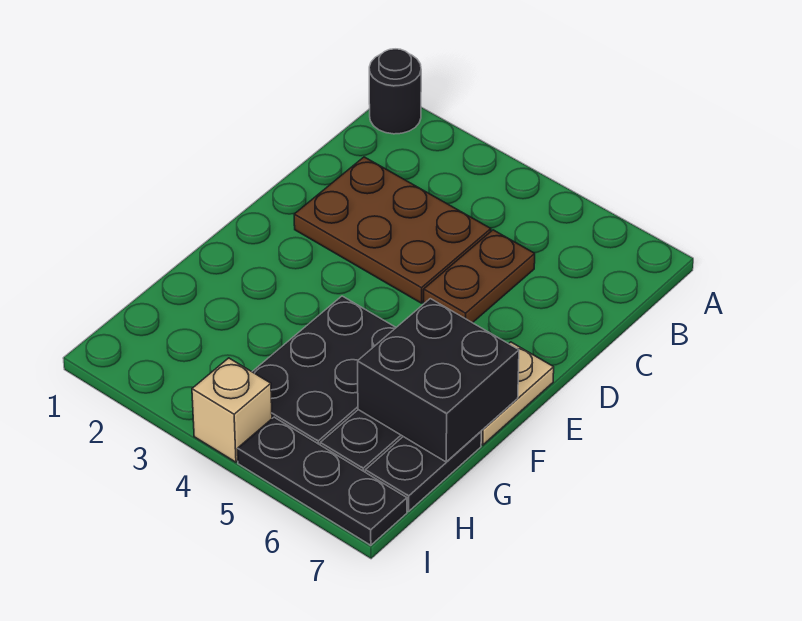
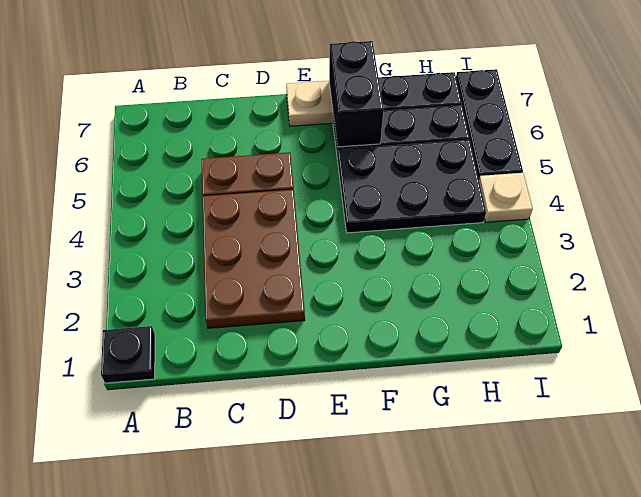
black round brick A1 level 1 -> black plate A1 level 1
black brick F6:G7 level 2 -> black brick F6:F7 level 2
tan brick I4 level 1 -> tan plate I4 level 1

